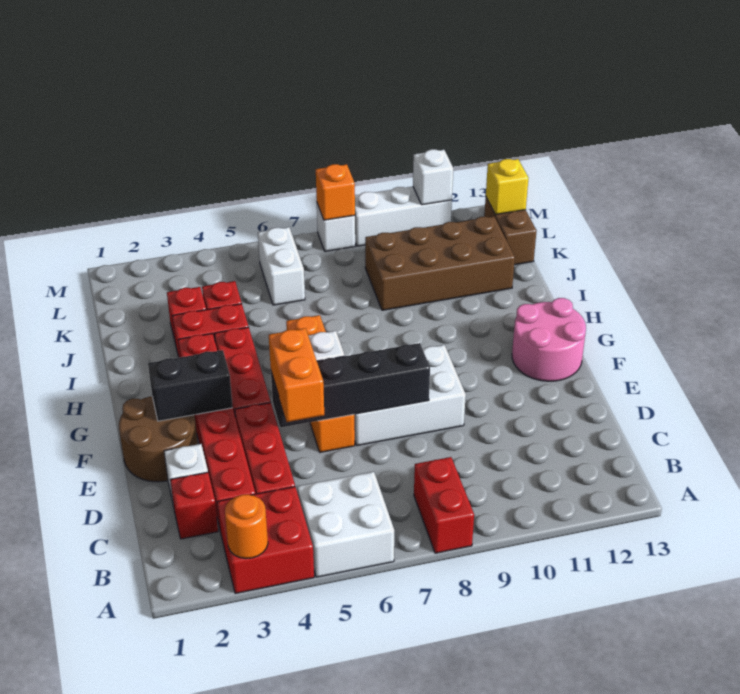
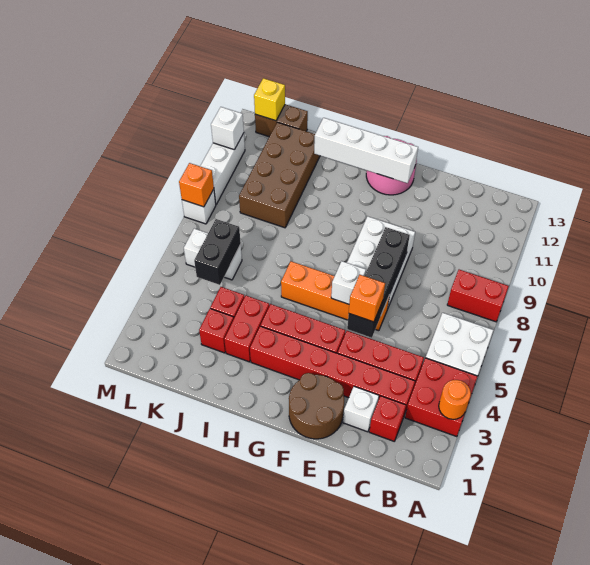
orange brick D5:E5 level 3 -> orange brick E5 level 3
black brick F2:F3 level 2 -> black brick K5:K6 level 2
none -> white brick F12:I12 level 2

